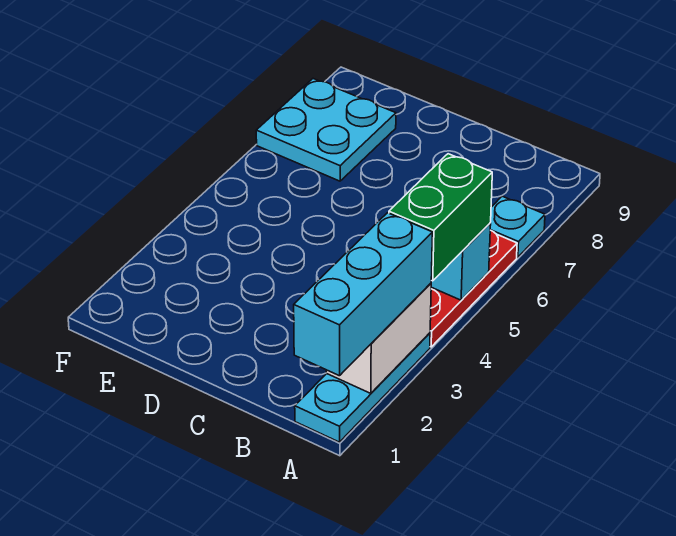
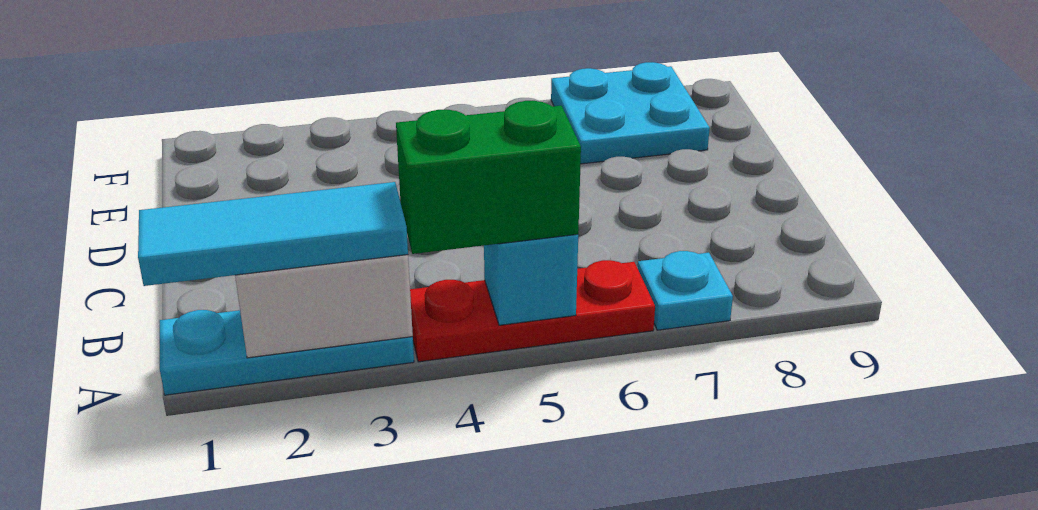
cyan brick A1:A3 level 3 -> cyan tile A1:A3 level 3

